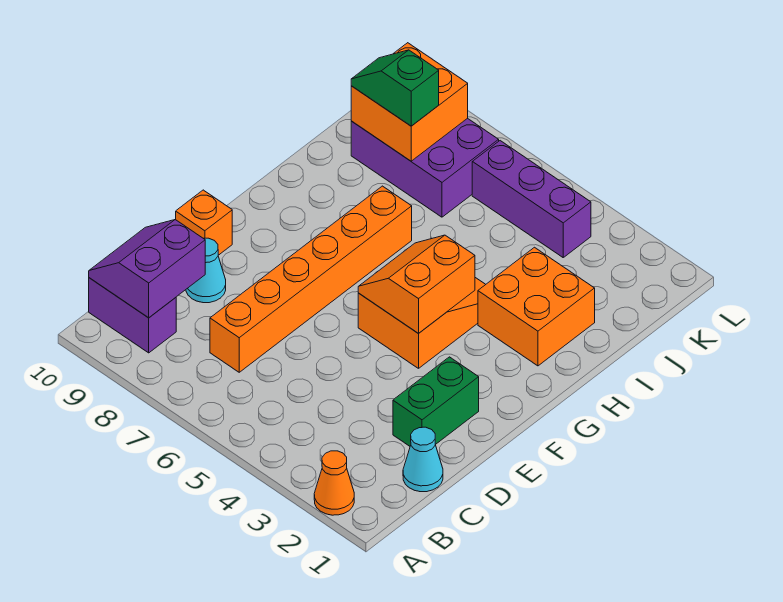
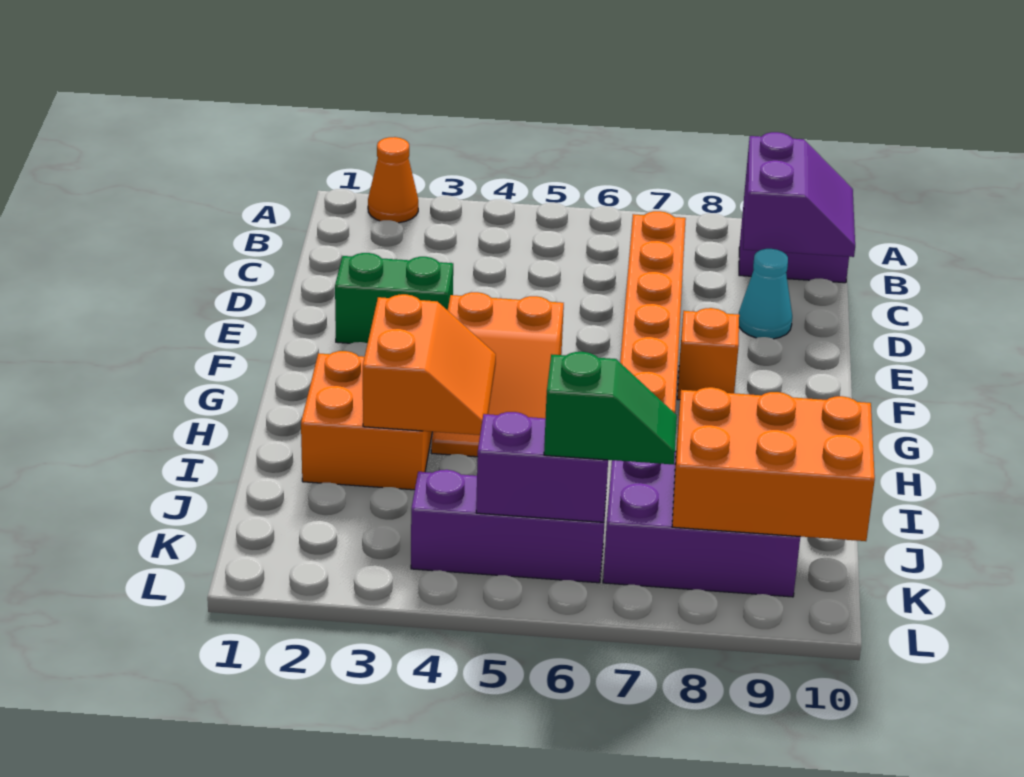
cyan cone C1 level 1 -> none
green brick D2:E2 level 1 -> green brick E2:E3 level 1
orange brick E10 level 1 -> orange brick F8 level 1
orange slope F4:G5 level 2 top 4 -> orange slope H3:I4 level 2 top 3
orange brick J8:K9 level 2 -> orange brick J8:K10 level 2
green slope J8:J9 level 3 top 8 -> green slope K6:K7 level 3 top 6
none -> purple brick K5:K6 level 2

